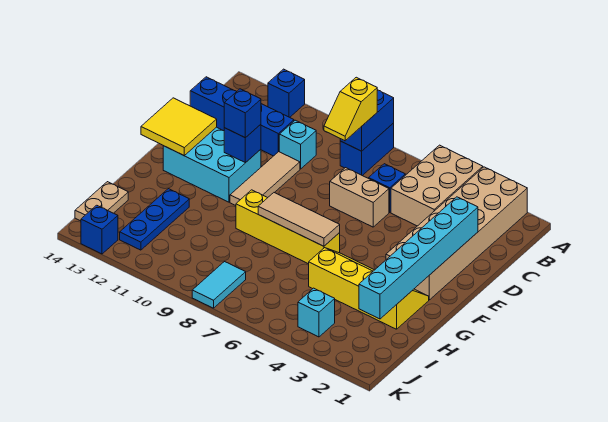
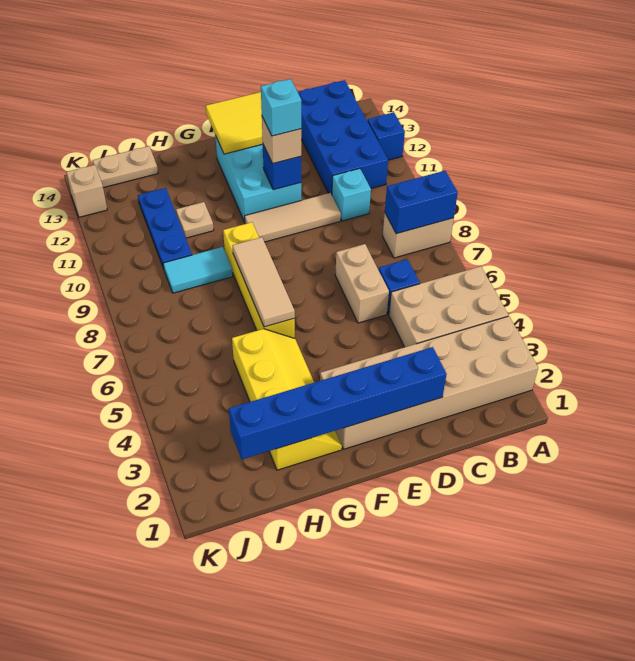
blue brick A8:B8 level 1 -> tan brick A8:B8 level 1
yellow slope B8:C8 level 3 top B -> none
blue brick C11:C14 level 1 -> blue brick B11:C14 level 1
cyan brick D2:I2 level 2 -> blue brick D2:I2 level 2
blue brick E11 level 3 -> tan brick E11 level 3
none -> tan plate H11 level 1
blue plate H12:J12 level 1 -> blue plate I10:I12 level 1
cyan brick J4 level 1 -> cyan brick E11 level 4
cyan tile J8:K8 level 1 -> cyan tile H9:I9 level 1
blue brick K13 level 1 -> tan brick K13 level 1

